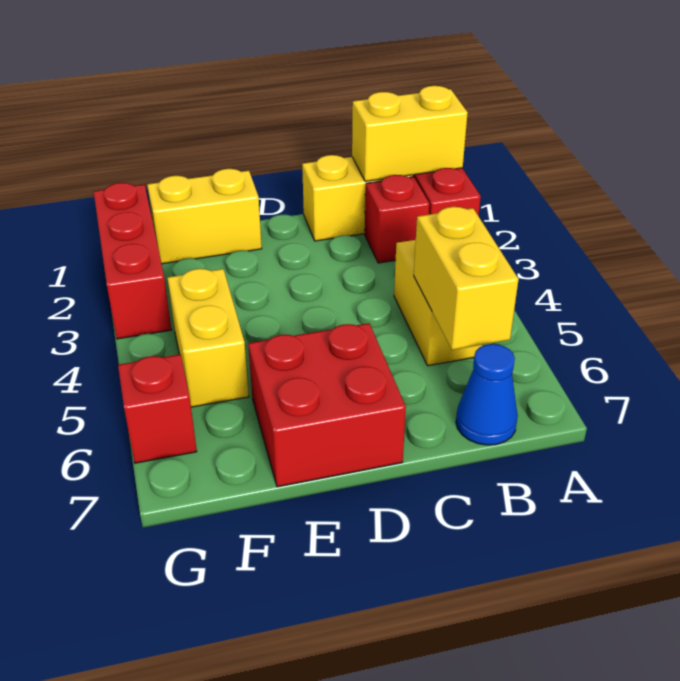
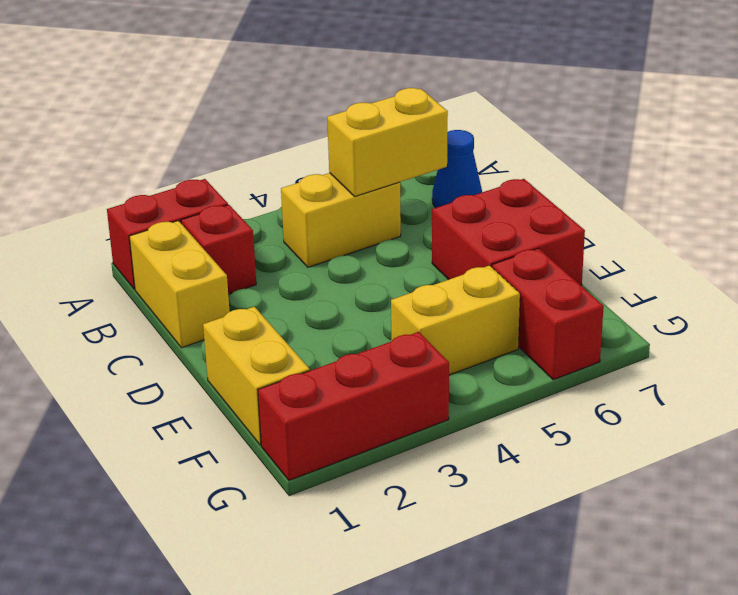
yellow brick A1:B1 level 2 -> none
red brick G6 level 1 -> red brick F6:G6 level 1

